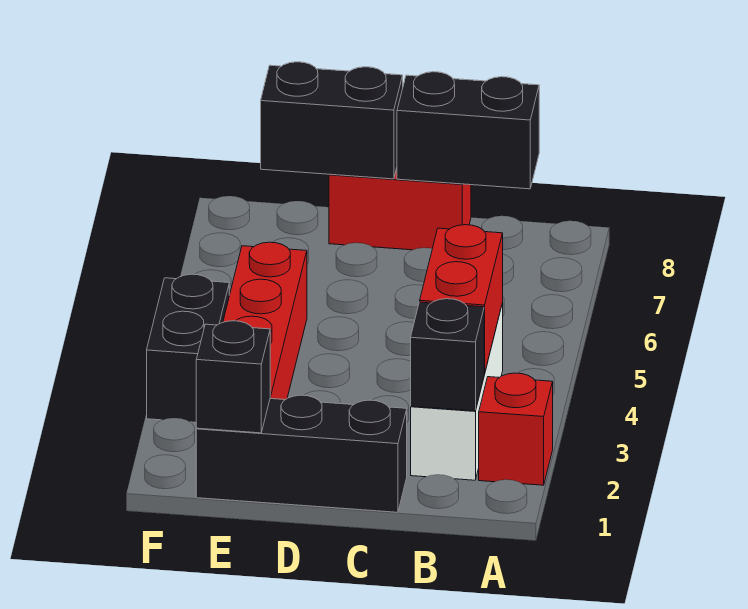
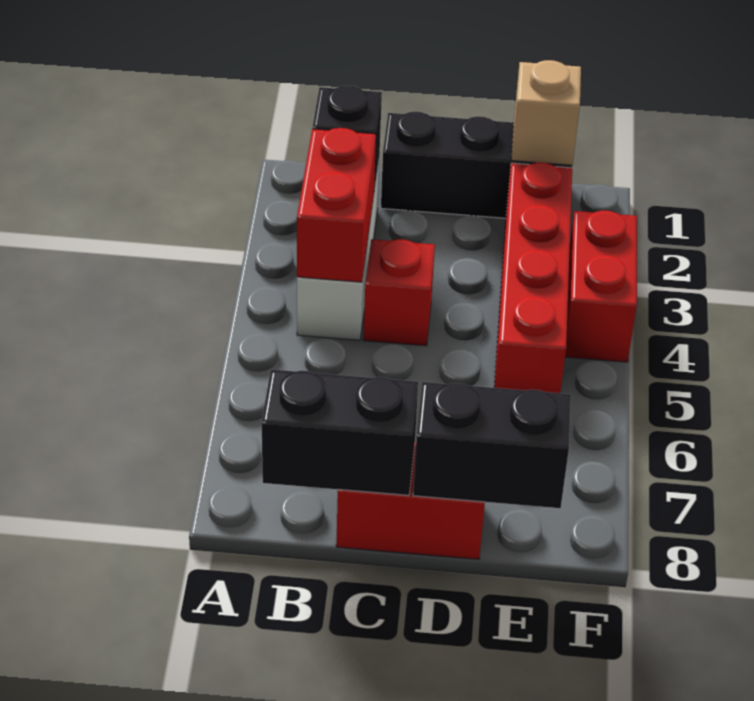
red brick A2 level 1 -> red brick C4 level 1
black brick E1 level 2 -> tan brick E1 level 2
black brick F3:F4 level 1 -> red brick F3:F4 level 1

